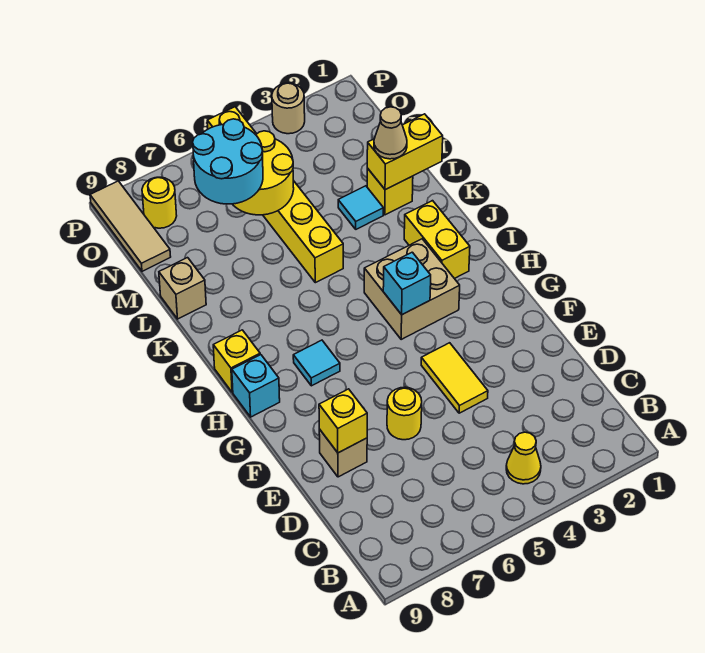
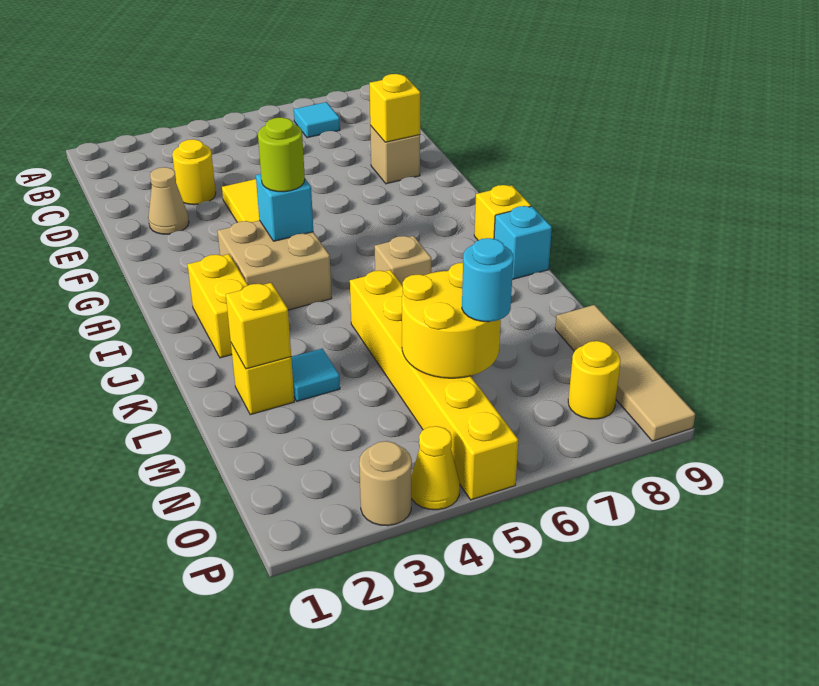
yellow cone B4 level 1 -> yellow cone P4 level 1
yellow round brick E6 level 1 -> yellow round brick D3 level 1
none -> lime round brick H4 level 3
cyan tile H7 level 1 -> cyan tile B7 level 1
cyan brick H9 level 1 -> cyan brick J9 level 1
yellow brick L1:L2 level 2 -> yellow brick L2 level 2
tan cone L2 level 3 -> tan cone E2 level 1
tan brick L9 level 1 -> tan brick J6 level 1
cyan round brick M6:N7 level 3 -> cyan round brick N6 level 3
tan tile N9:P9 level 1 -> tan tile M9:P9 level 1

